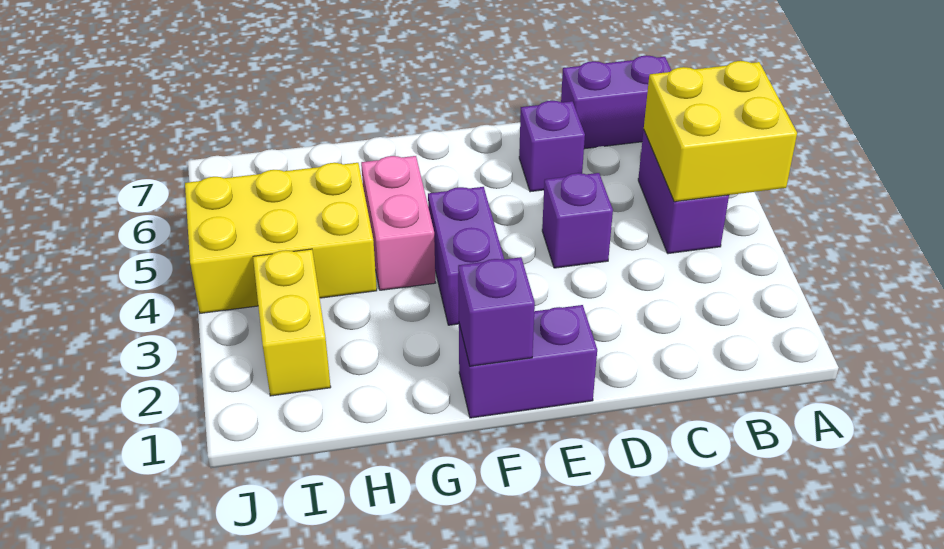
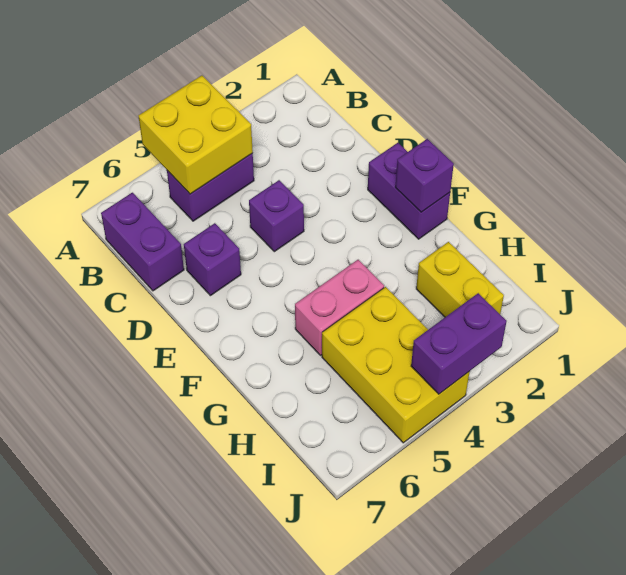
purple brick F3:F4 level 1 -> purple brick J3:J4 level 2
yellow brick I2:I3 level 1 -> yellow brick H2:I2 level 1

